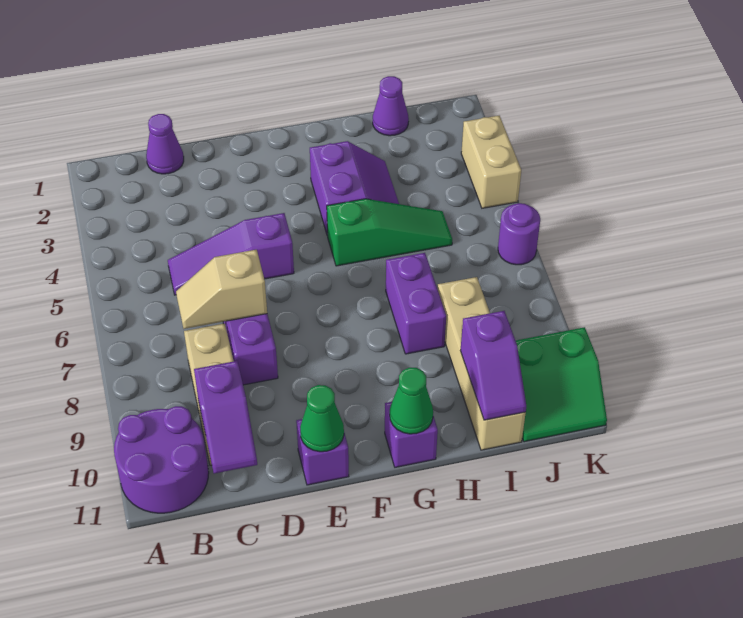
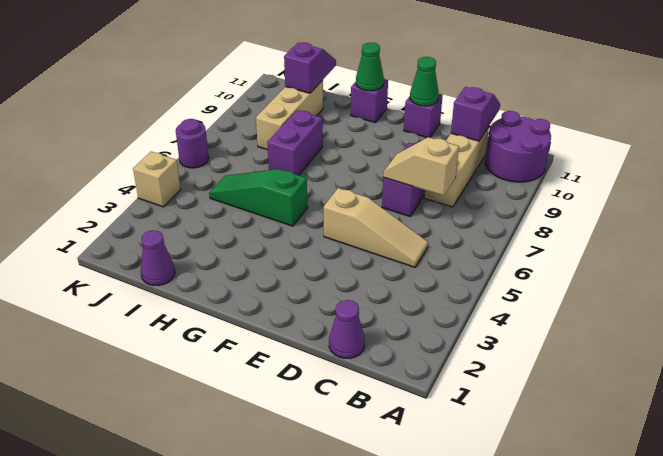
purple slope C5:E5 level 1 top E -> tan slope C5:E5 level 1 top E
tan slope C7:D7 level 2 top D -> tan slope C7:D7 level 2 top C
purple slope G3:H4 level 1 top G -> none
tan brick I8:I11 level 1 -> tan brick I8:I10 level 1
green slope J10:K11 level 1 top 10 -> none
tan brick K3:K4 level 1 -> tan brick K4 level 1

